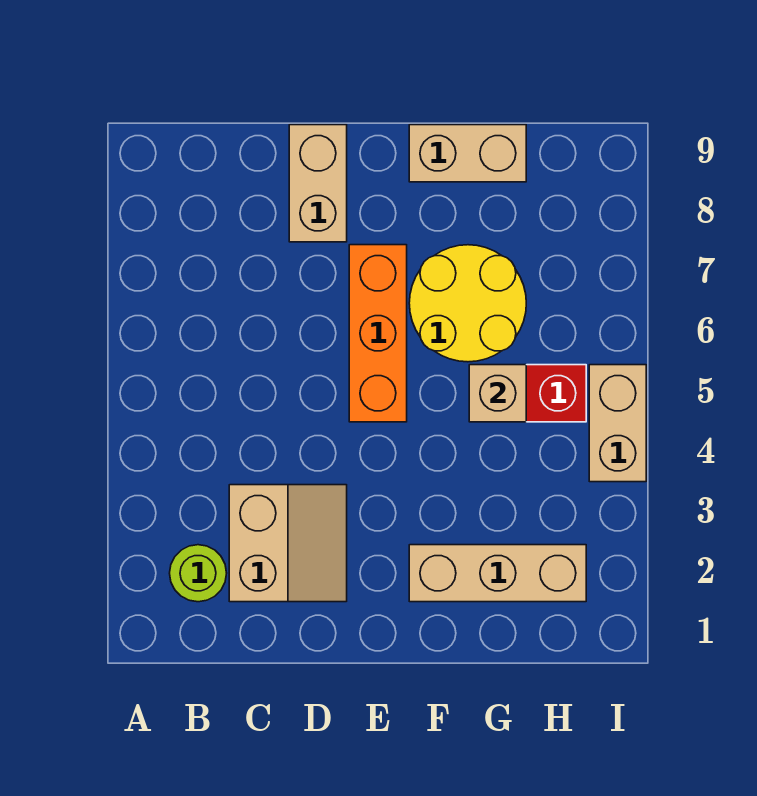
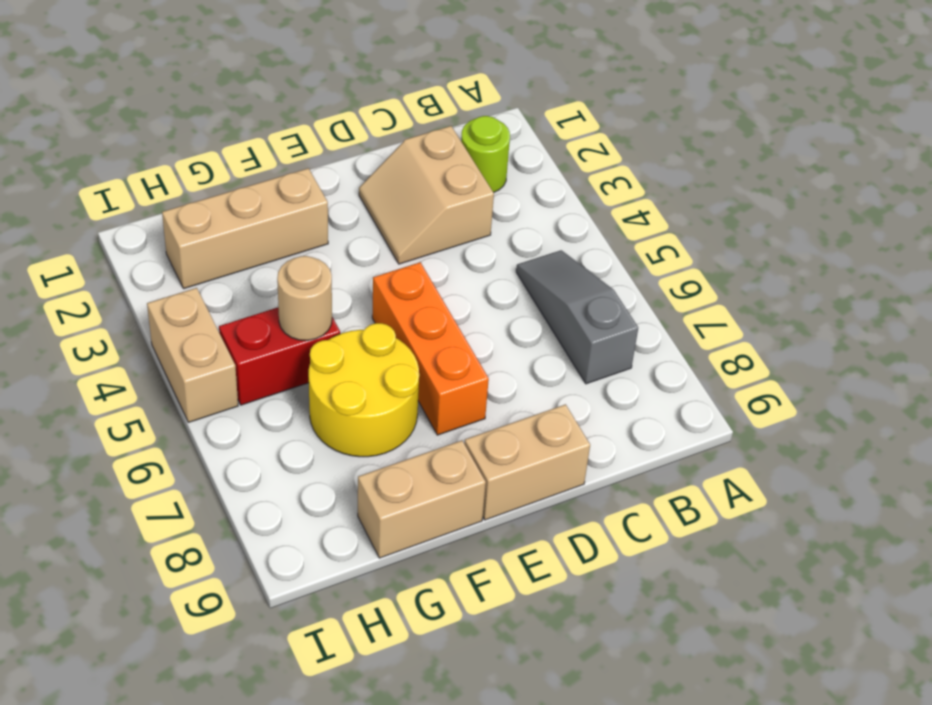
none -> grey slope B5:B7 level 1 top 7
tan brick D8:D9 level 1 -> tan brick D9:E9 level 1
tan brick G5 level 2 -> tan round brick G5 level 2

